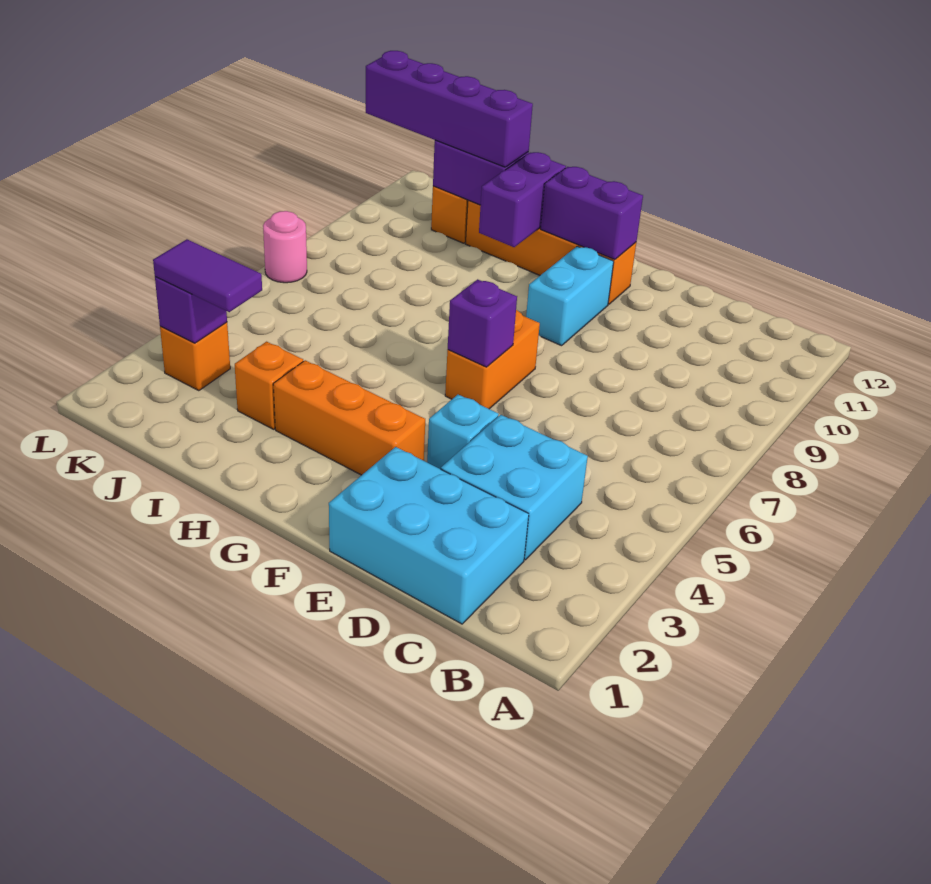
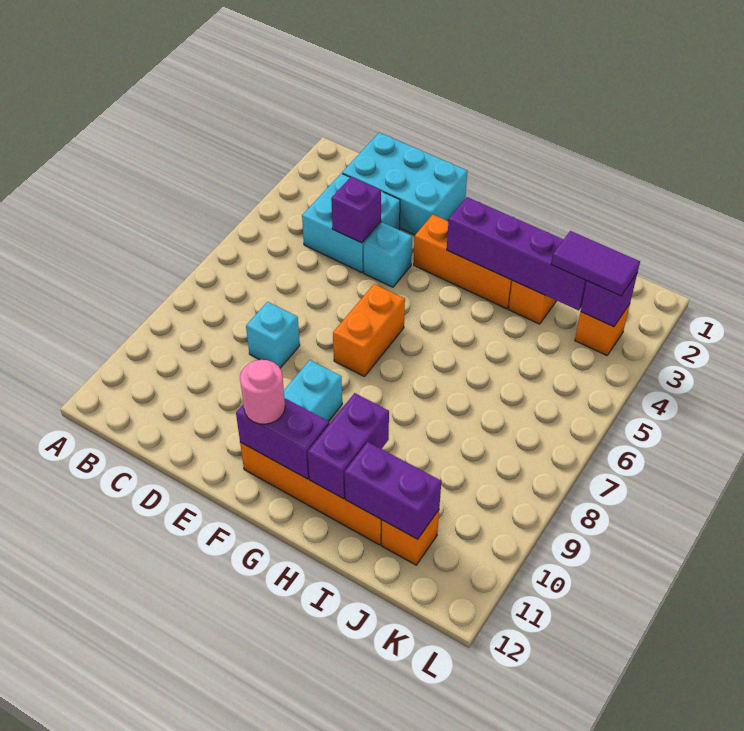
none -> cyan brick D8 level 1
purple brick F6 level 2 -> purple brick D4 level 2
purple brick I11:L11 level 3 -> purple brick G3:J3 level 2
pink round brick L7 level 1 -> pink round brick F11 level 3

